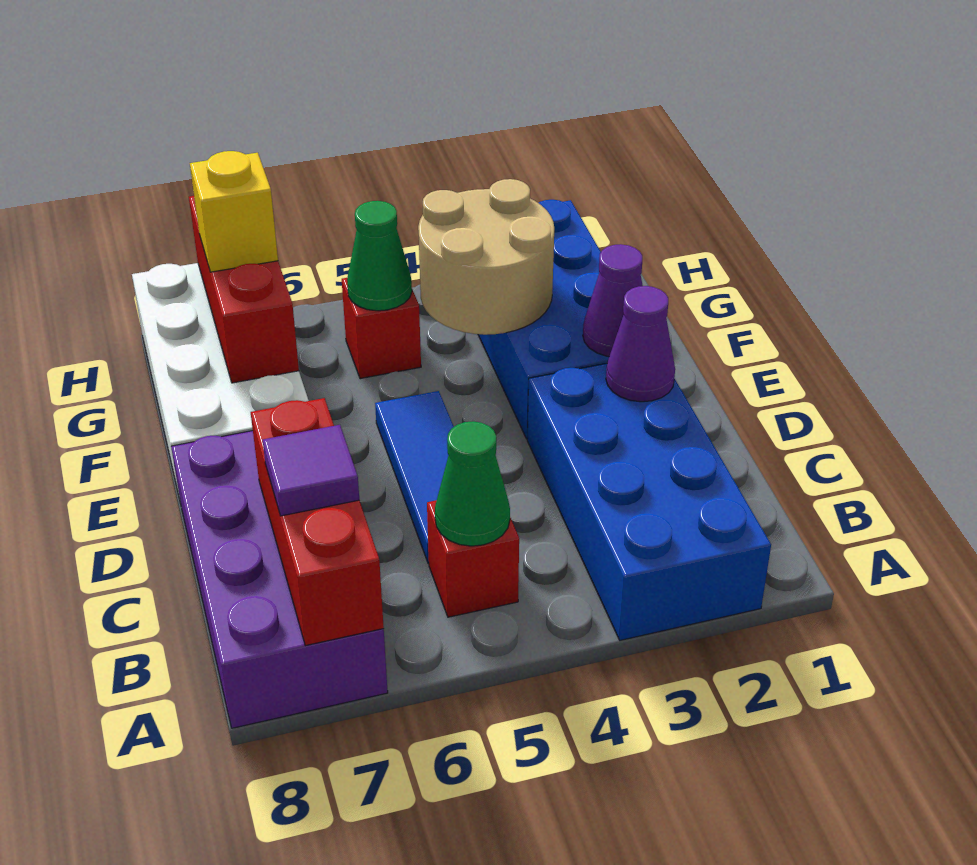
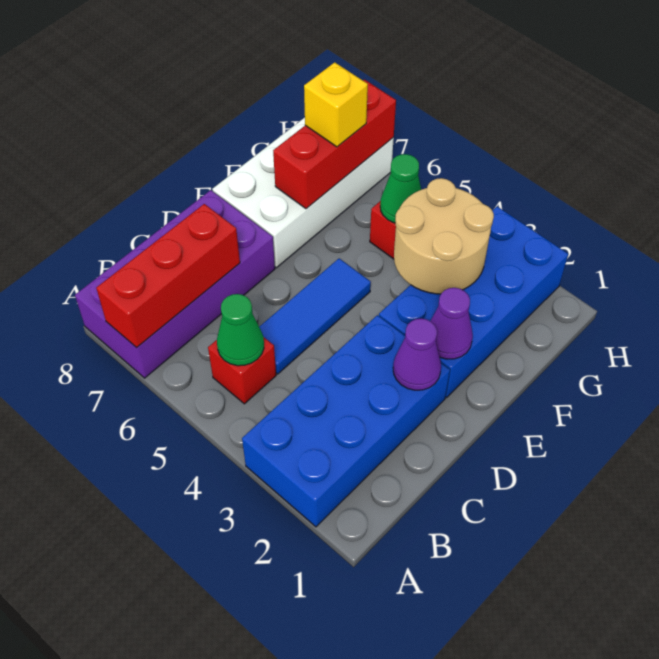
purple tile B7 level 3 -> none

